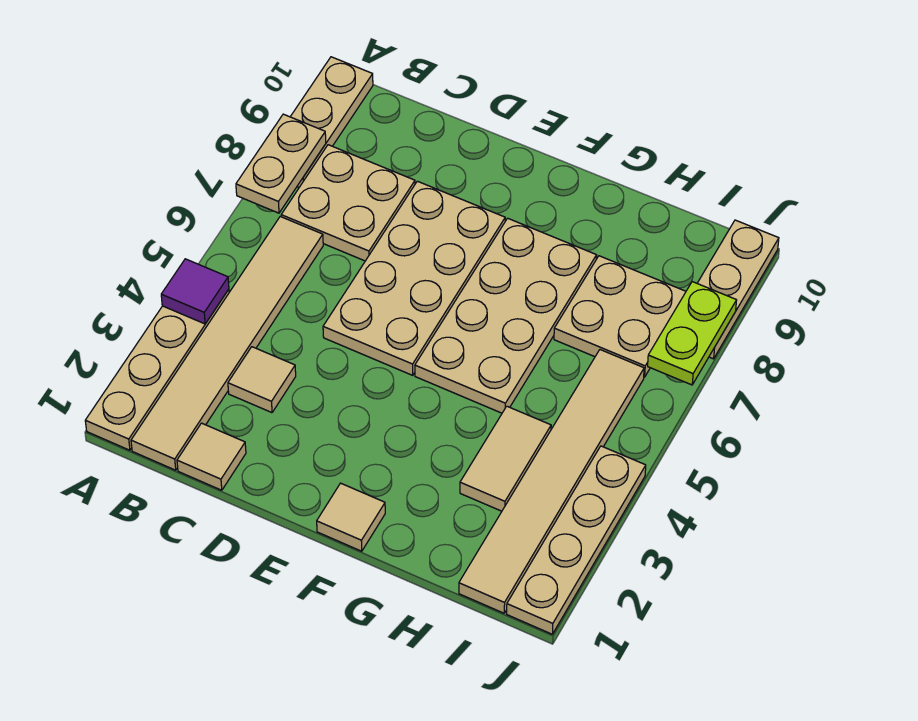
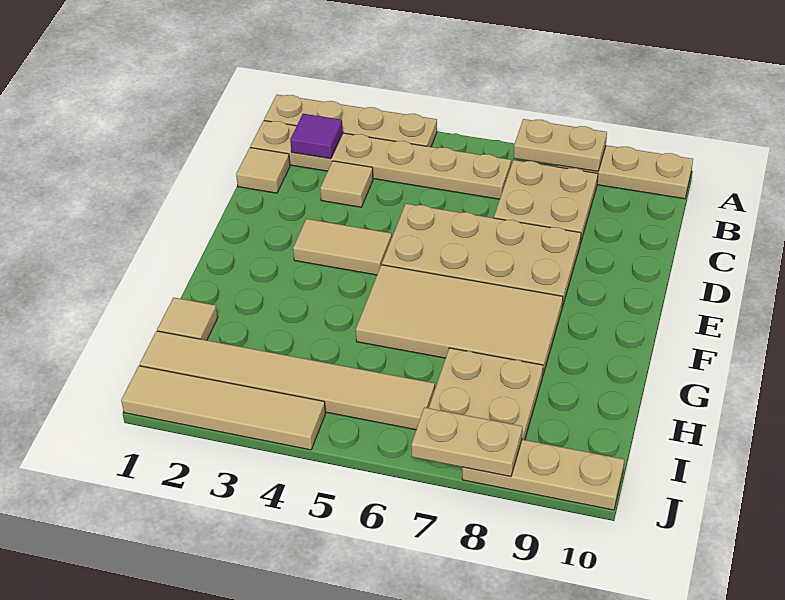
purple tile A4 level 2 -> purple tile B2 level 2
tan tile B1:B6 level 1 -> tan plate B1:B6 level 1
tan tile F1 level 1 -> tan tile H1 level 1
tan plate F5:G8 level 1 -> tan tile F5:G8 level 1
tan tile H3:H4 level 1 -> tan tile E3:E4 level 1
tan plate J1:J4 level 1 -> tan tile J1:J4 level 1
lime plate J7:J8 level 2 -> tan plate J7:J8 level 2

